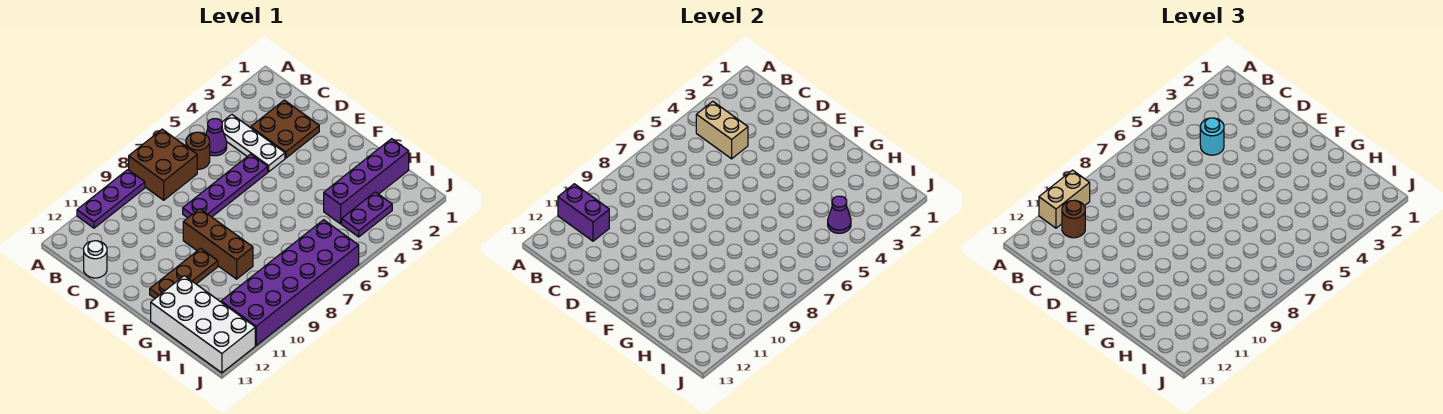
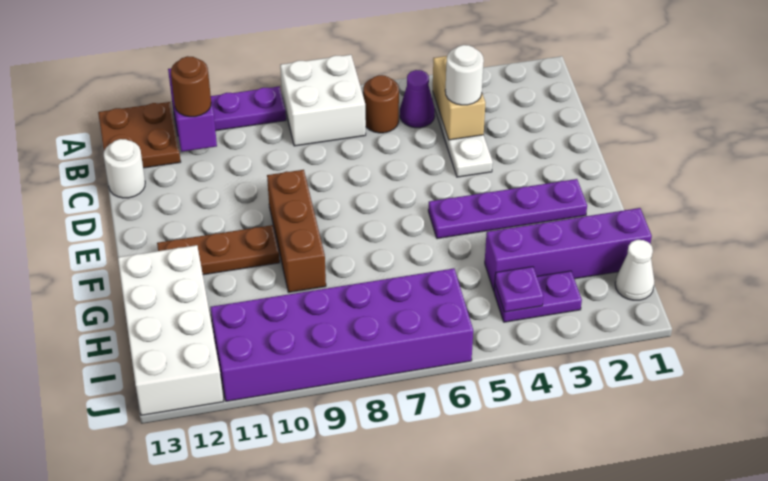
brown brick A7:B8 level 1 -> white brick A7:B8 level 1
tan brick A10:A11 level 3 -> none
brown plate C2:D3 level 1 -> brown plate A12:B13 level 1
cyan round brick C4 level 3 -> white round brick C4 level 3
purple plate D5:D8 level 1 -> purple plate F2:F5 level 1
none -> white cone I1 level 1
purple cone I4 level 2 -> purple plate I4 level 2

